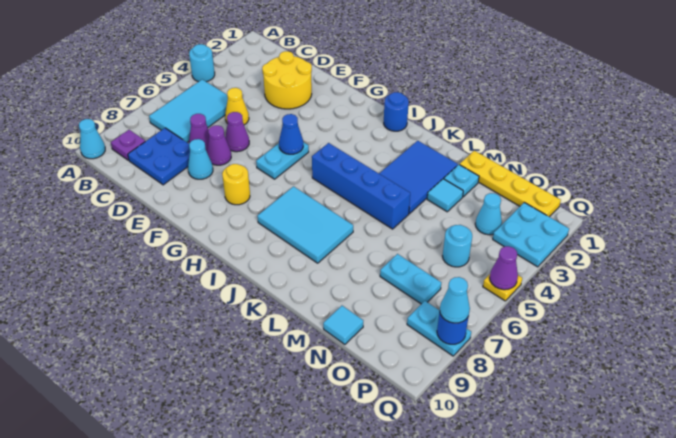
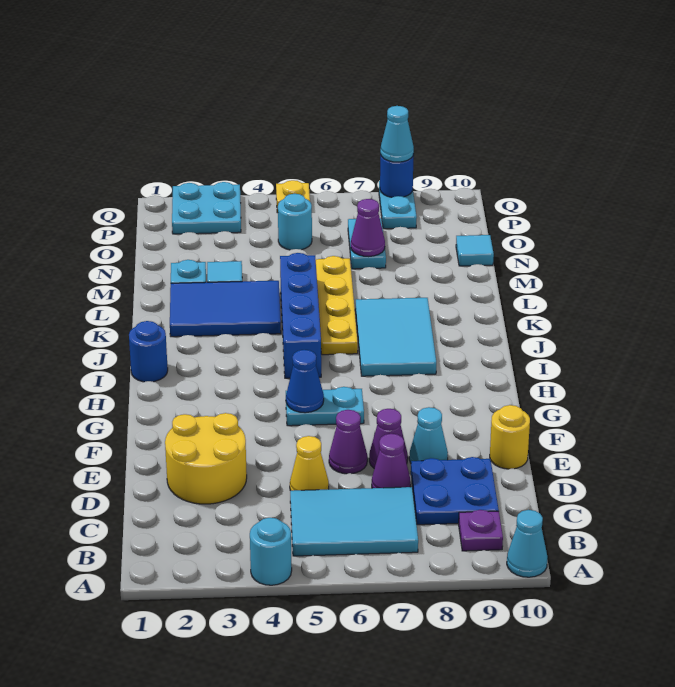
yellow round brick G8 level 1 -> yellow round brick E10 level 1
yellow plate M1:P1 level 1 -> yellow plate J6:M6 level 1
cyan cone O3 level 1 -> none
purple cone Q5 level 2 -> purple cone N7 level 2

